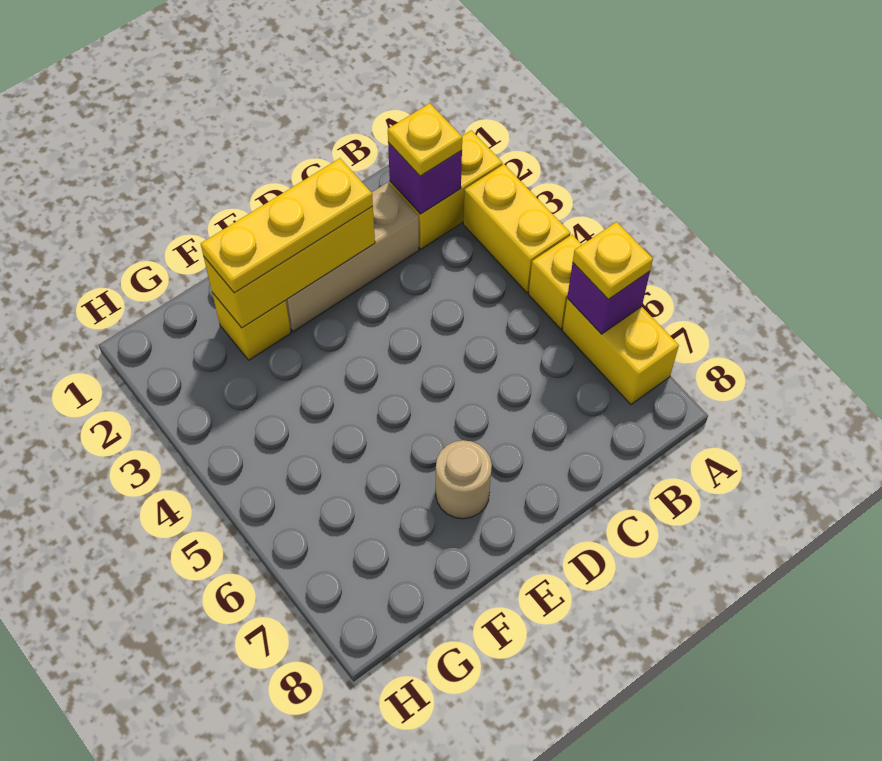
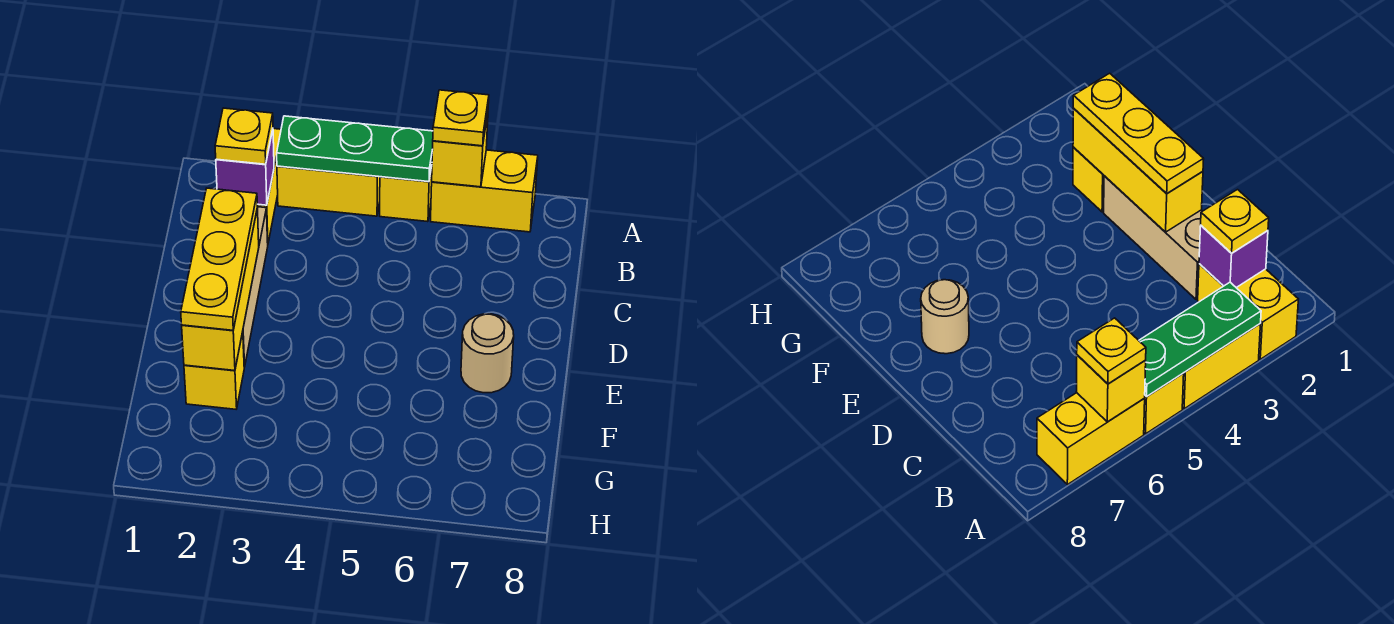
none -> green plate A3:A5 level 2
purple brick A6 level 2 -> yellow brick A6 level 2

